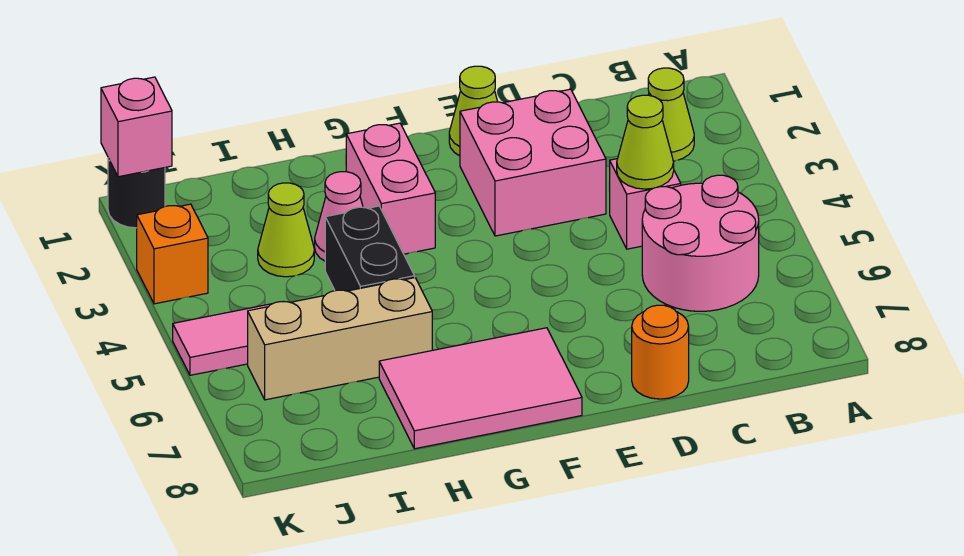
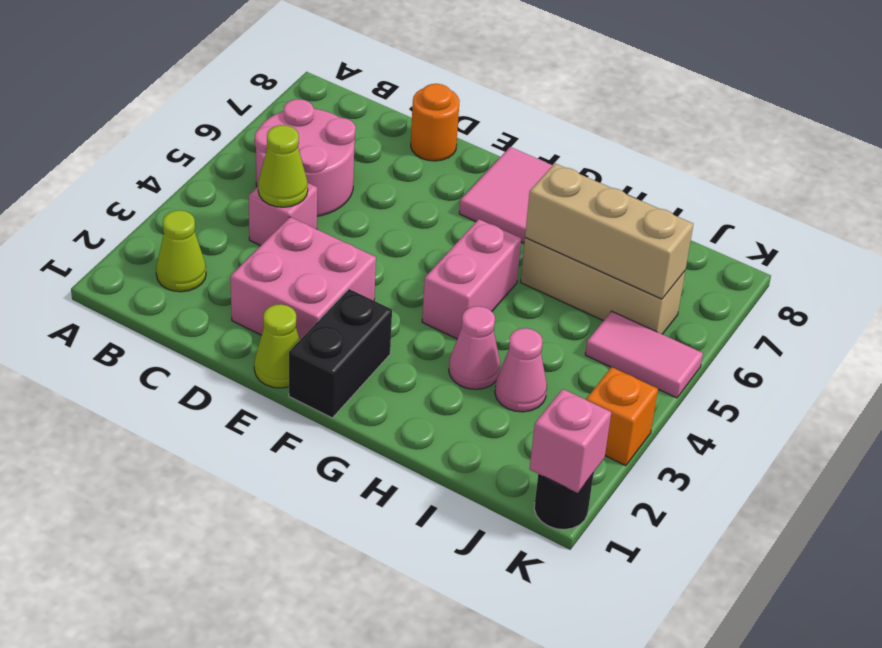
pink brick G2:G3 level 1 -> pink brick G4:G5 level 1
black brick H4:H5 level 1 -> black brick F1:F2 level 1
none -> tan brick H6:J6 level 2
lime cone I3 level 1 -> pink cone I3 level 1

